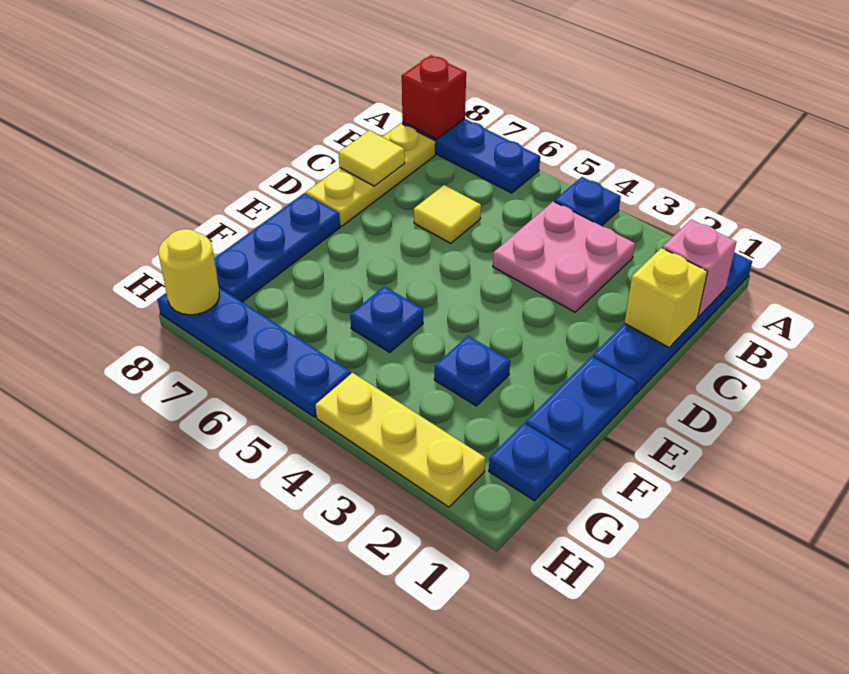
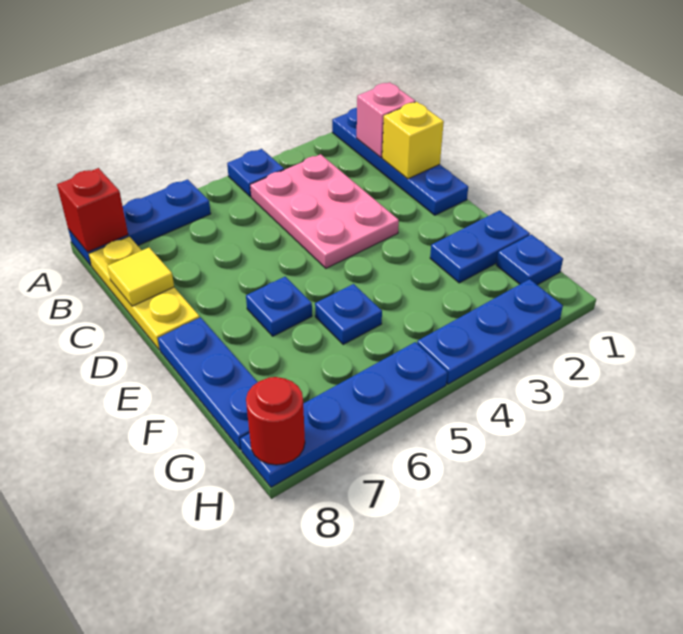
pink plate B3:C4 level 1 -> pink plate B3:D4 level 1
yellow tile C6 level 1 -> none
blue plate E1:F1 level 1 -> blue plate F1:F2 level 1
blue plate F3 level 1 -> blue plate E6 level 1
yellow plate H2:H4 level 1 -> blue plate H2:H4 level 1
yellow round brick H8 level 2 -> red round brick H8 level 2

